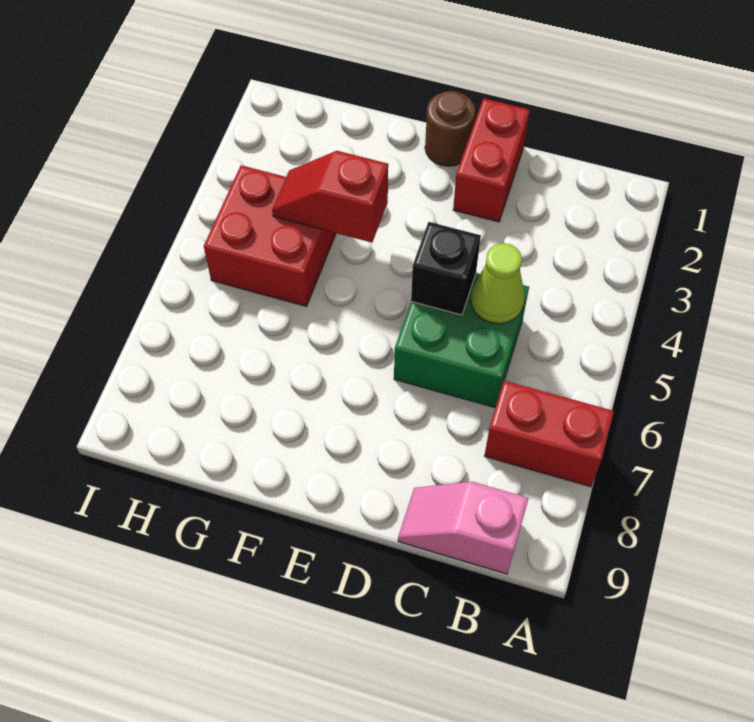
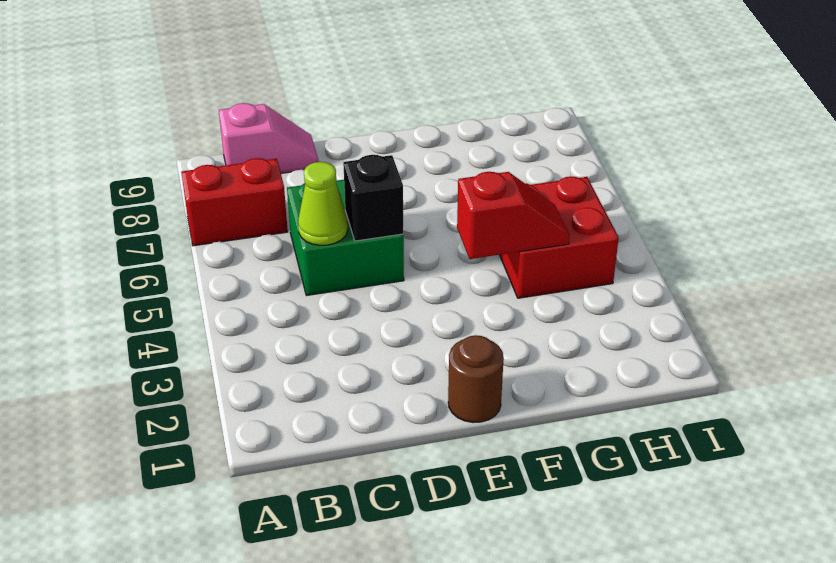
red brick D1:D2 level 1 -> none

